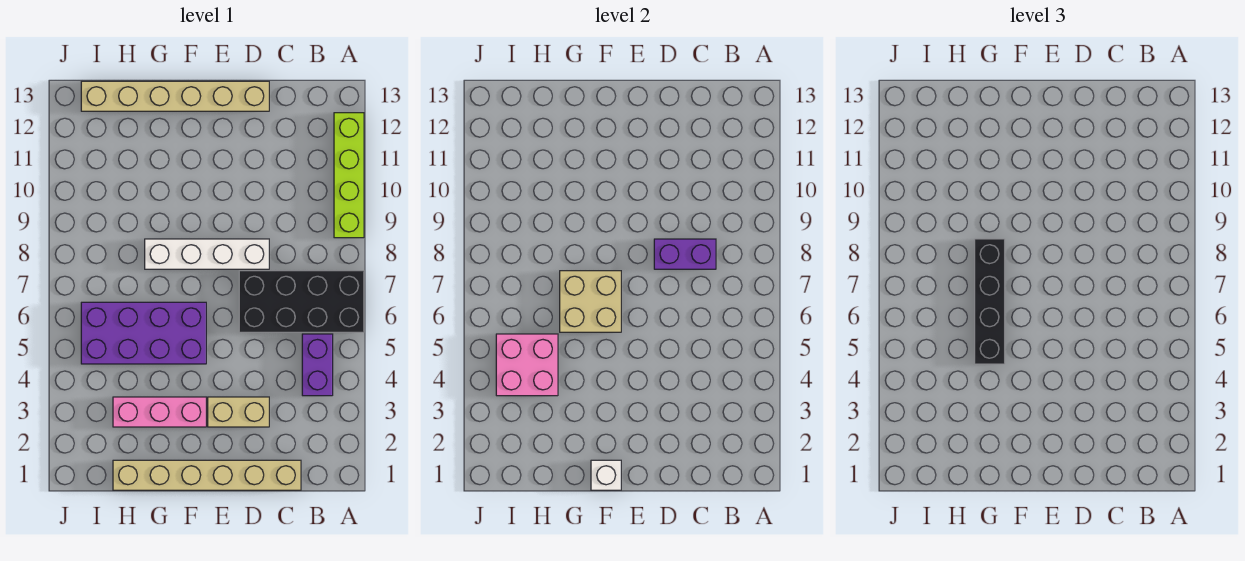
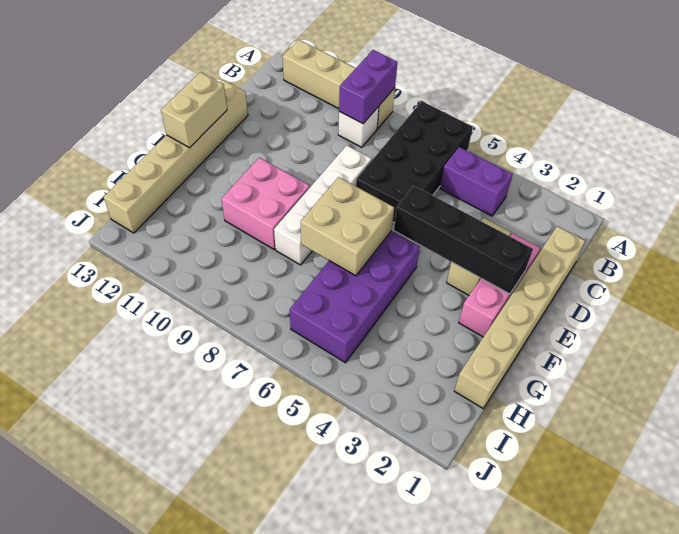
lime brick A9:A12 level 1 -> tan brick A9:A12 level 1
purple brick C8:D8 level 2 -> purple brick A9:B9 level 2
none -> tan brick E13:F13 level 2
white brick F1 level 2 -> white brick B9 level 1
pink brick F3:H3 level 1 -> pink brick D2:F2 level 1
black brick G5:G8 level 3 -> black brick E2:E5 level 2
pink brick H4:I5 level 2 -> pink brick F9:G10 level 1

